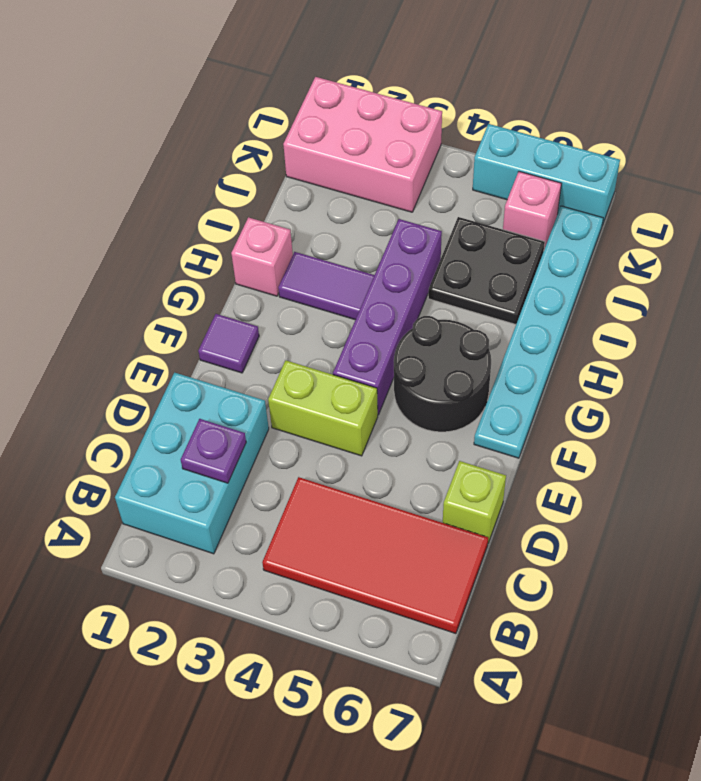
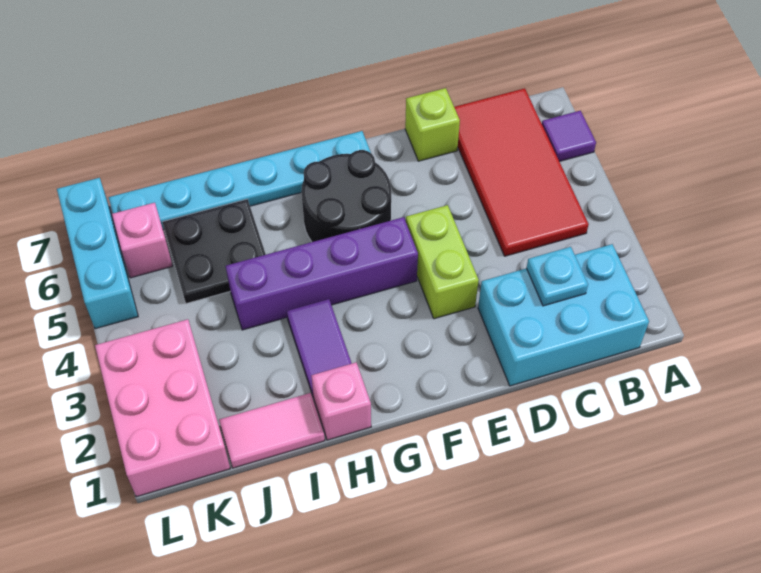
purple plate C2 level 2 -> cyan plate C2 level 2
purple tile F1 level 1 -> purple tile A6 level 1
none -> pink tile I1:J1 level 1

